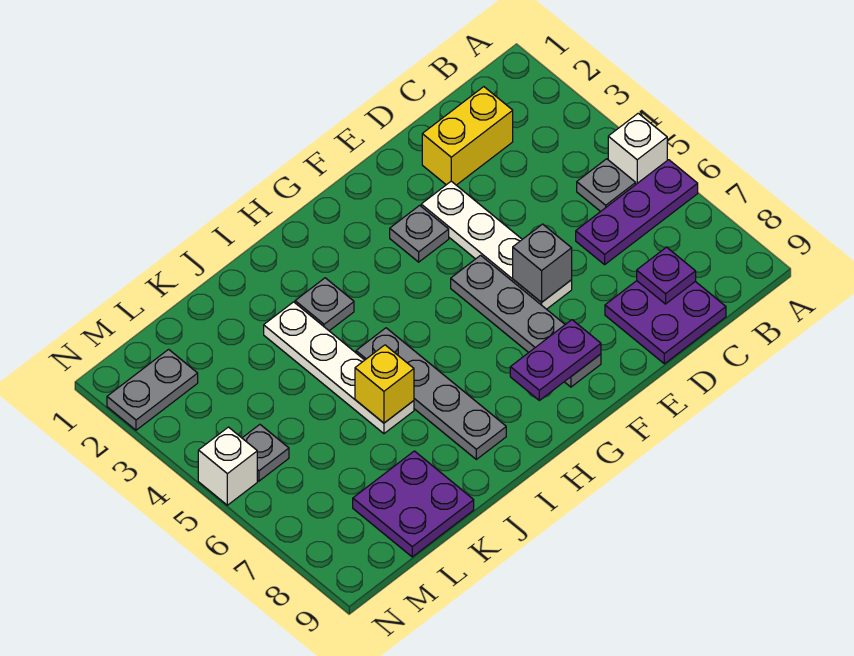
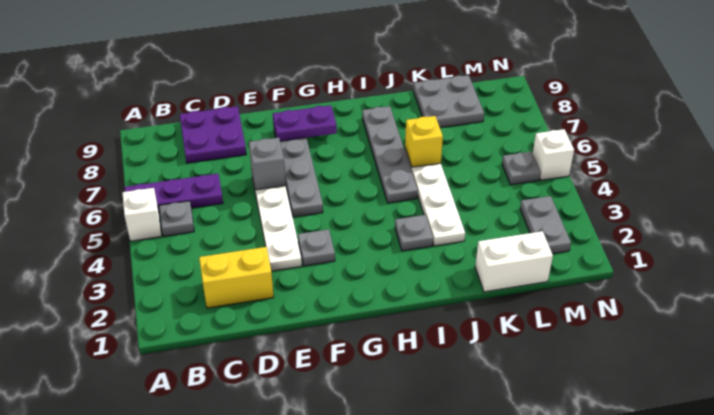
purple plate C8 level 2 -> none
none -> white brick K1:L1 level 1
purple plate K8:L9 level 1 -> grey plate K8:L9 level 1
grey plate M2:N2 level 1 -> grey plate M2:M3 level 1

